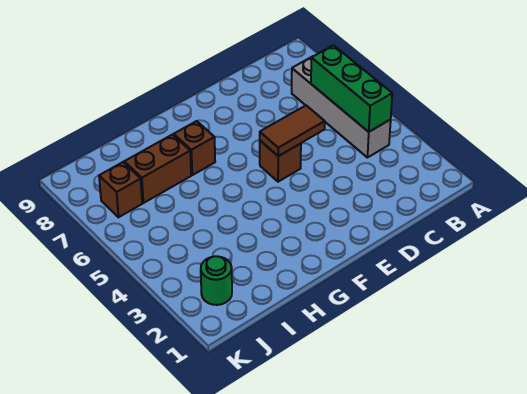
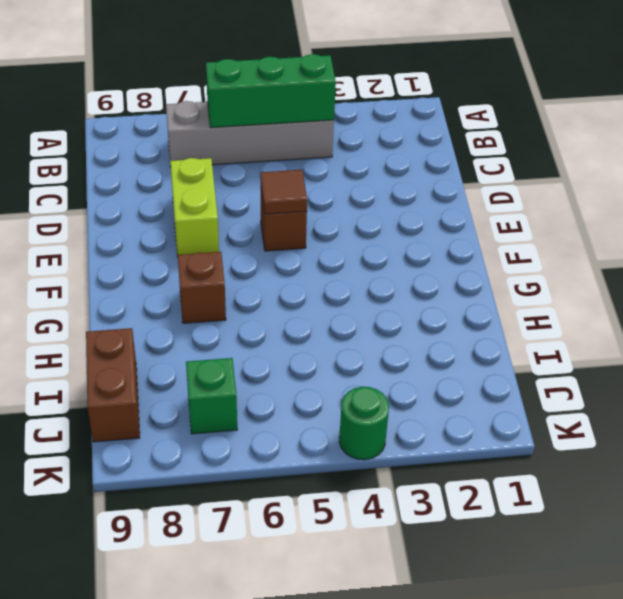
brown tile D5:E5 level 2 -> brown tile E5 level 2
none -> lime brick D7:E7 level 1
brown brick H7:I7 level 1 -> brown brick I9:J9 level 1
green round brick J2 level 1 -> green round brick K4 level 1
brown brick J7 level 1 -> green brick J7 level 1

